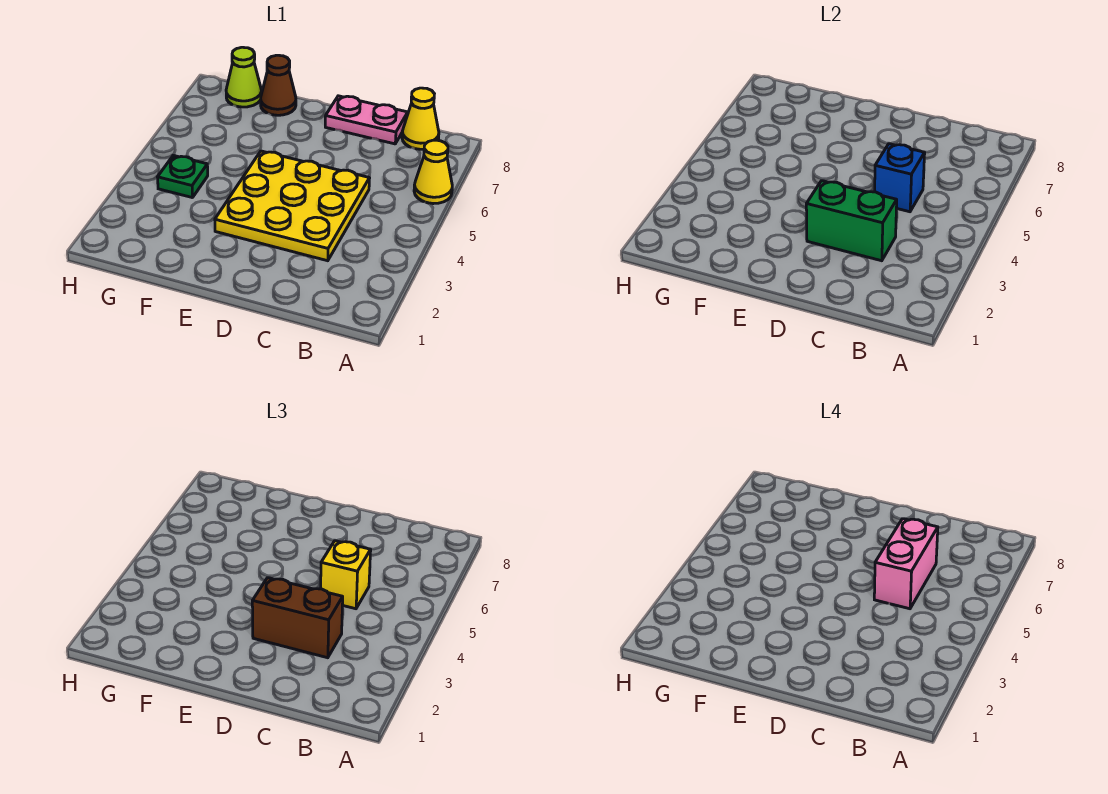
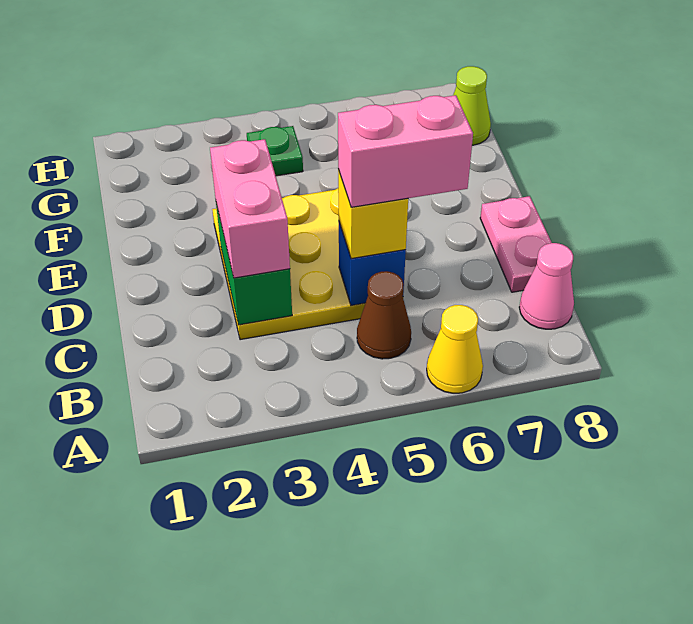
yellow cone B8 level 1 -> pink cone B8 level 1
brown brick C3:D3 level 3 -> pink brick C3:D3 level 3
brown cone F8 level 1 -> brown cone B5 level 1

